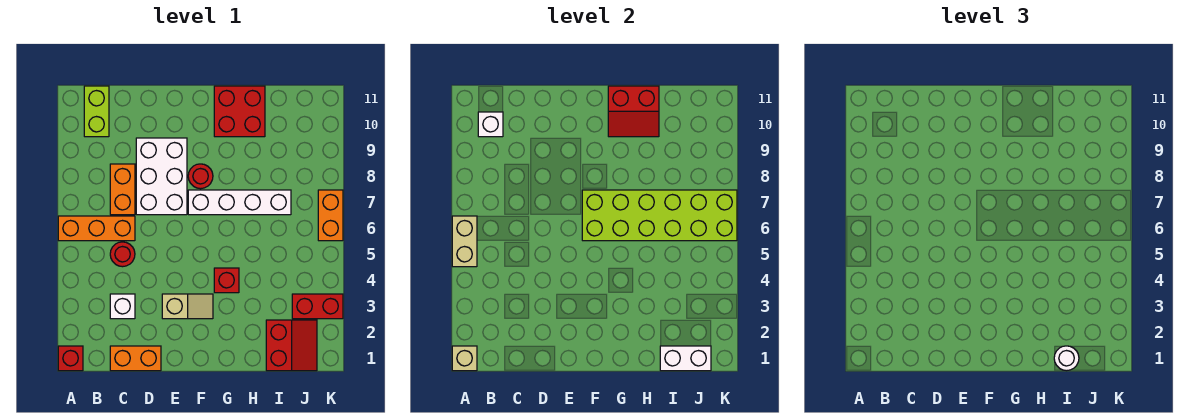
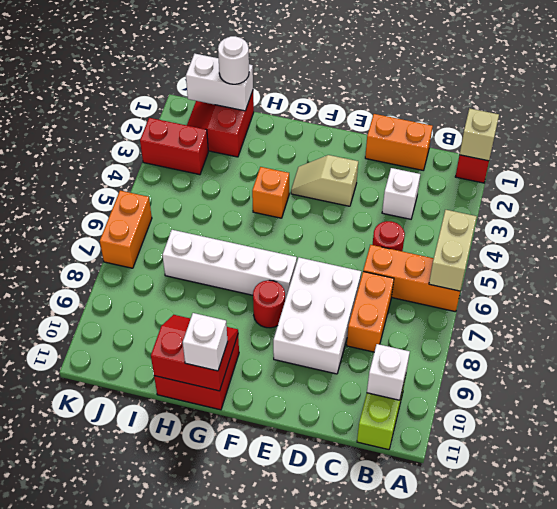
lime brick F6:K7 level 2 -> none
red brick G4 level 1 -> orange brick G4 level 1
none -> white brick G11 level 3

